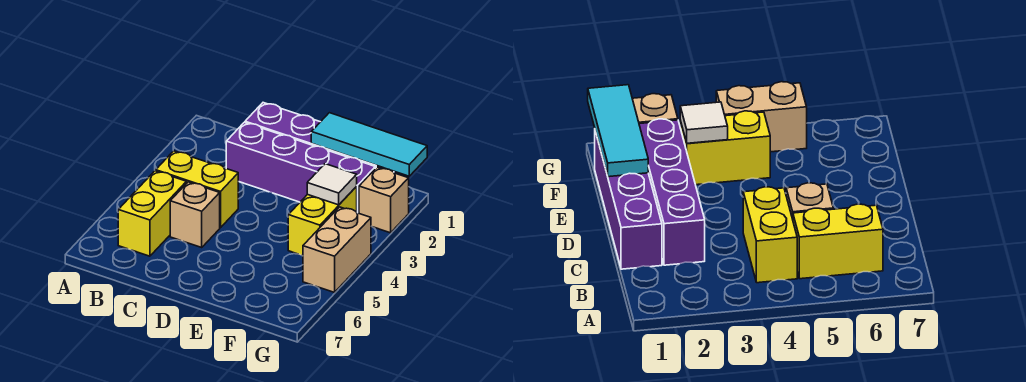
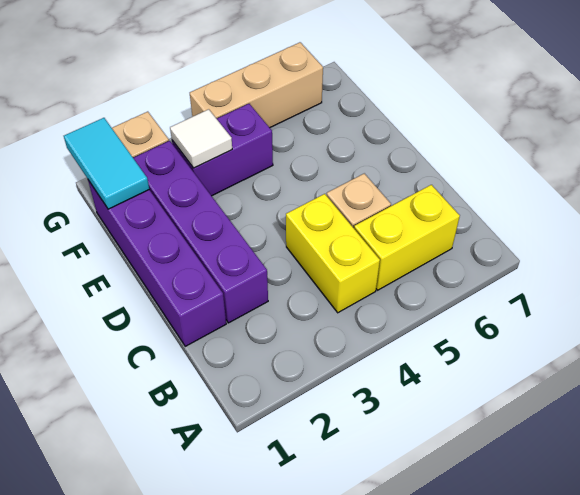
cyan tile E1:G1 level 2 -> cyan tile F1:G1 level 2
yellow brick F3:F4 level 1 -> purple brick F3:F4 level 1
tan brick G4:G5 level 1 -> tan brick G4:G6 level 1

